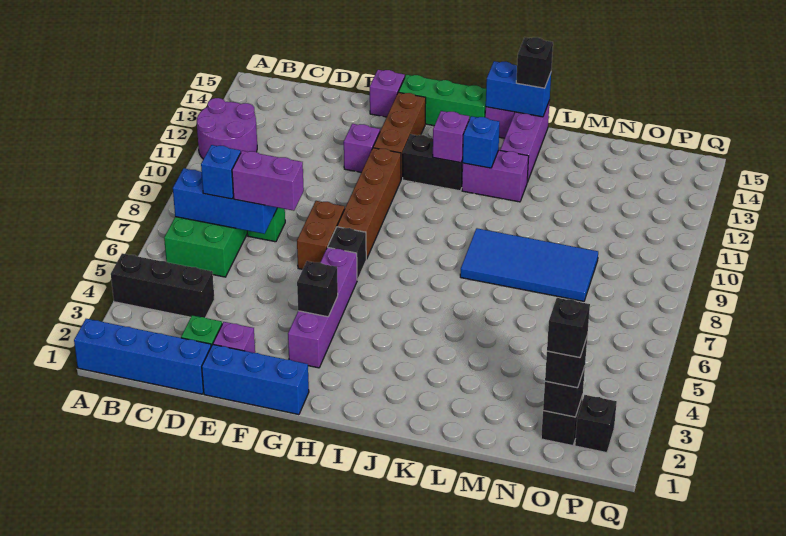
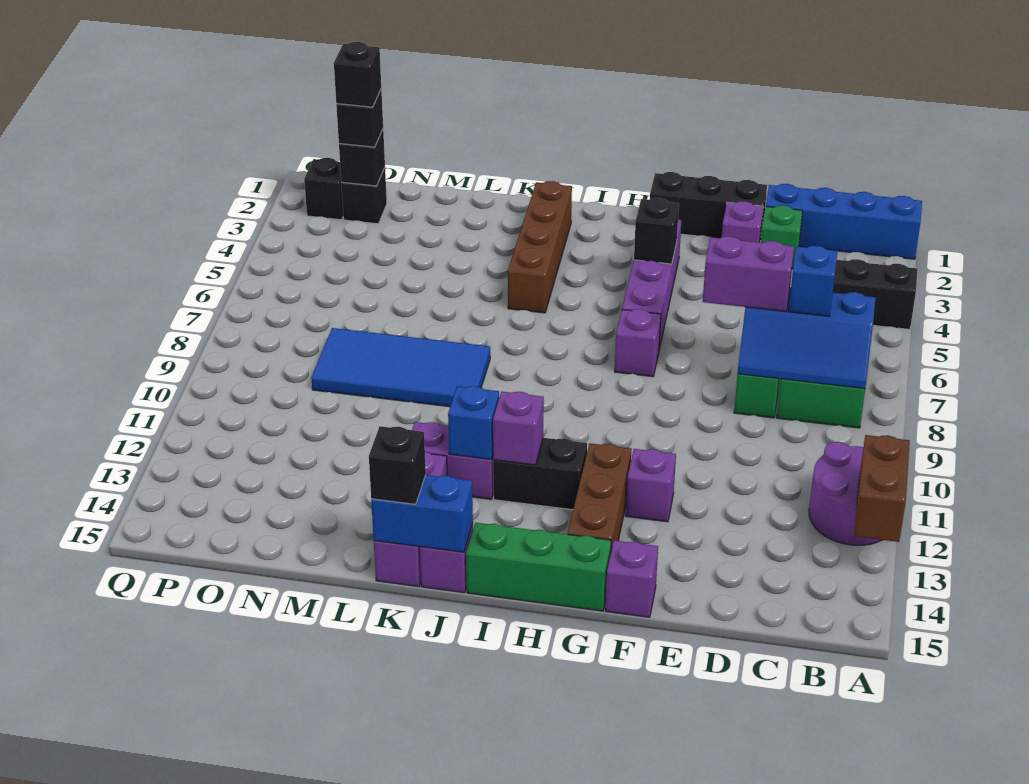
blue brick E1:G1 level 1 -> black brick E1:G1 level 1
brown brick F7:F8 level 1 -> brown brick A12:A13 level 2
black brick G7 level 1 -> purple brick G7 level 1
brown brick G8:G11 level 1 -> brown brick J2:J5 level 1

